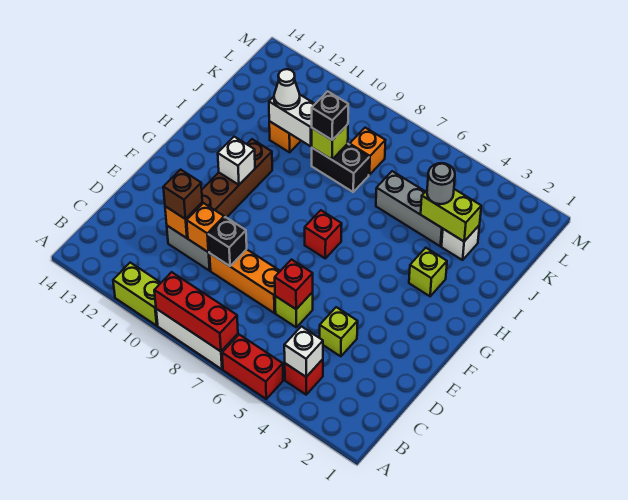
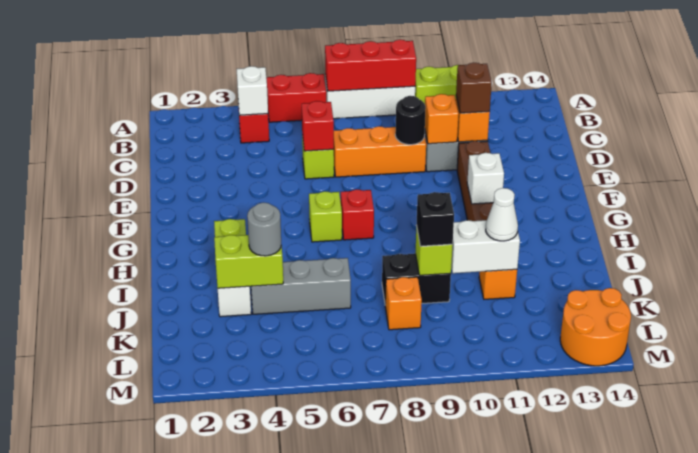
lime brick D4 level 1 -> lime brick G6 level 1
black brick D9 level 2 -> black round brick D9 level 2
none -> orange round brick L13:M14 level 1

